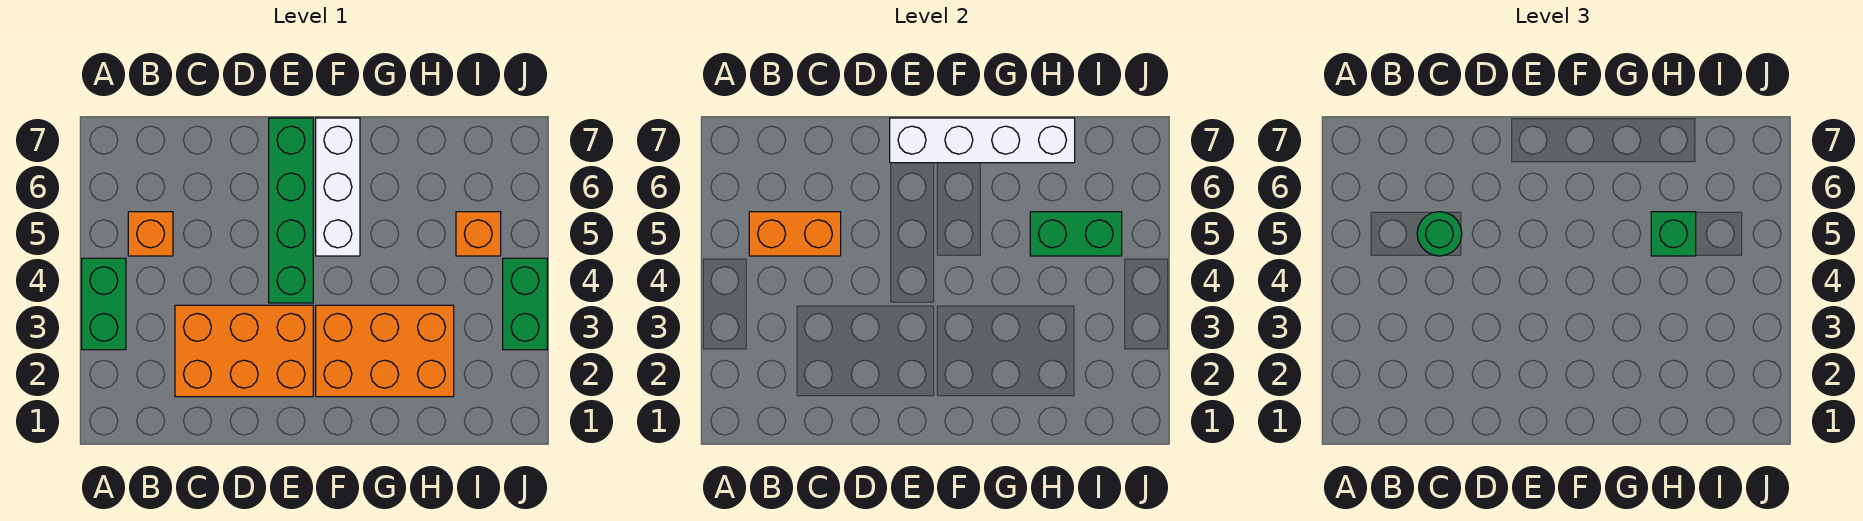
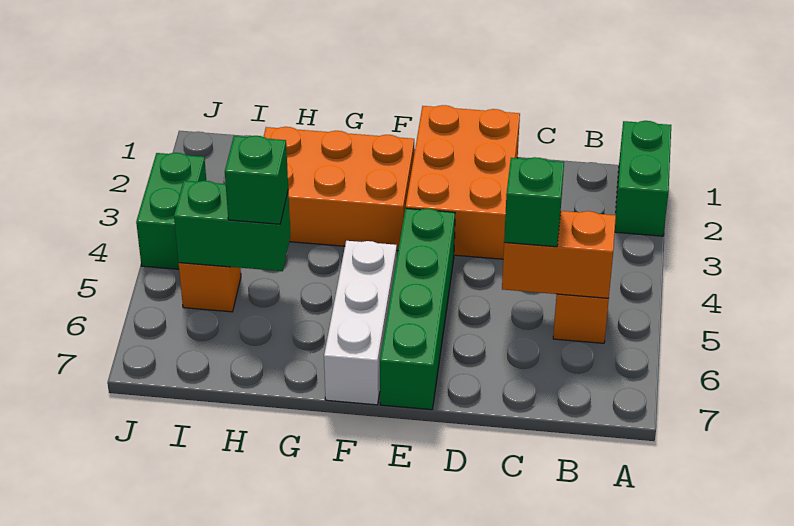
green brick A3:A4 level 1 -> green brick A1:A2 level 1
orange brick C2:E3 level 1 -> orange brick D1:E3 level 1
green round brick C5 level 3 -> green brick C5 level 3
white brick E7:H7 level 2 -> none

